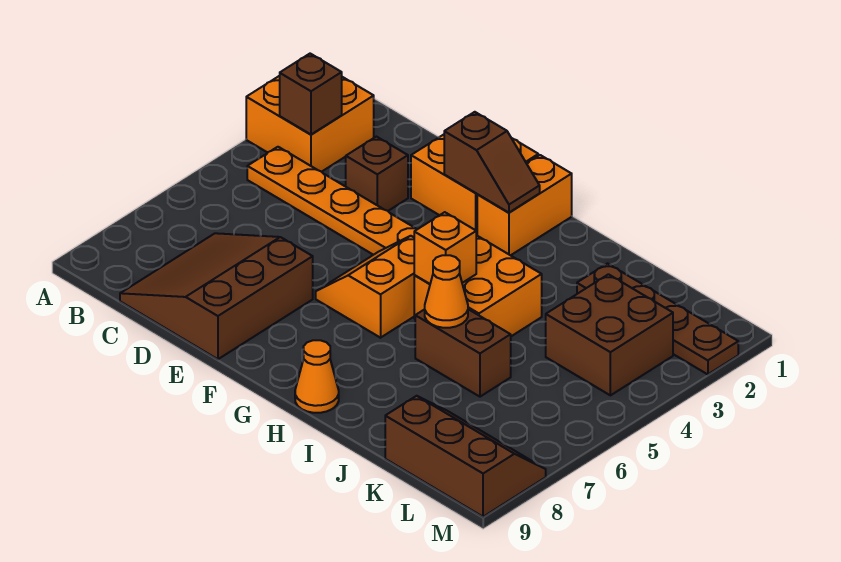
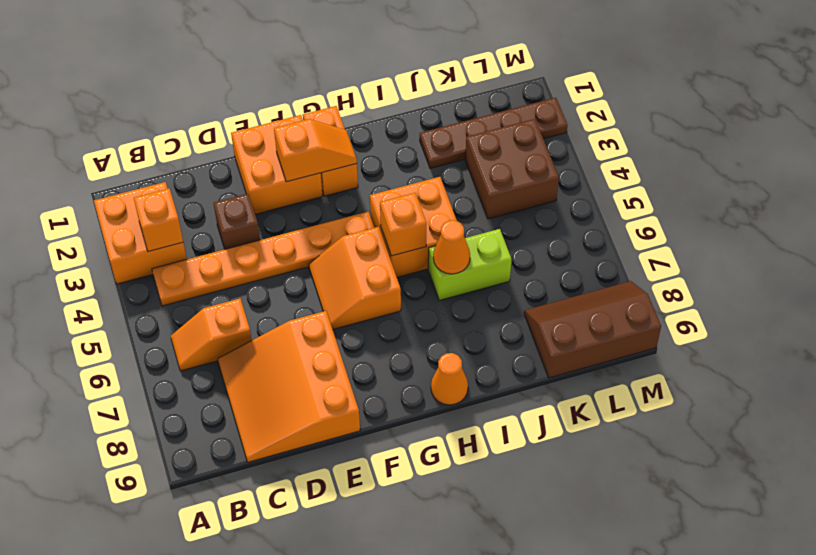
brown brick B3 level 2 -> orange brick B3 level 2
none -> orange slope B6:C6 level 1 top C
brown slope C7:E9 level 1 top E -> orange slope C7:E9 level 1 top E
brown slope F2:G2 level 2 top F -> orange slope F2:G2 level 2 top F
brown brick I6:J6 level 1 -> lime brick I6:J6 level 1

